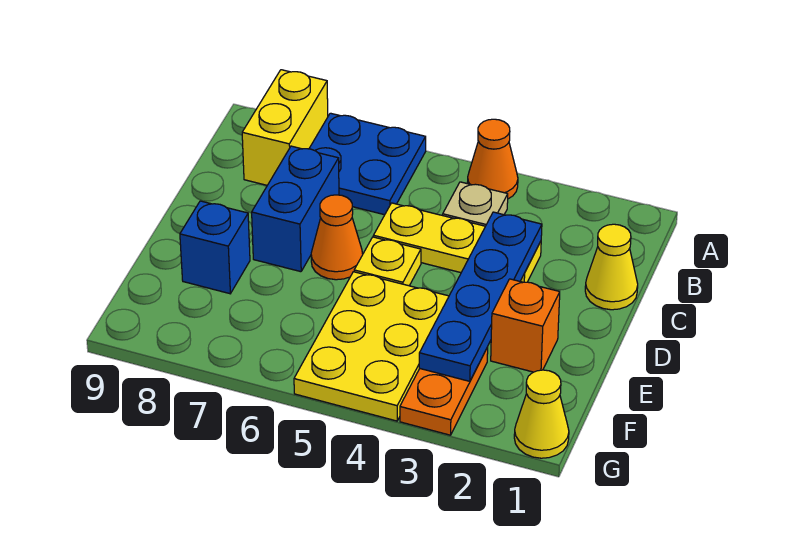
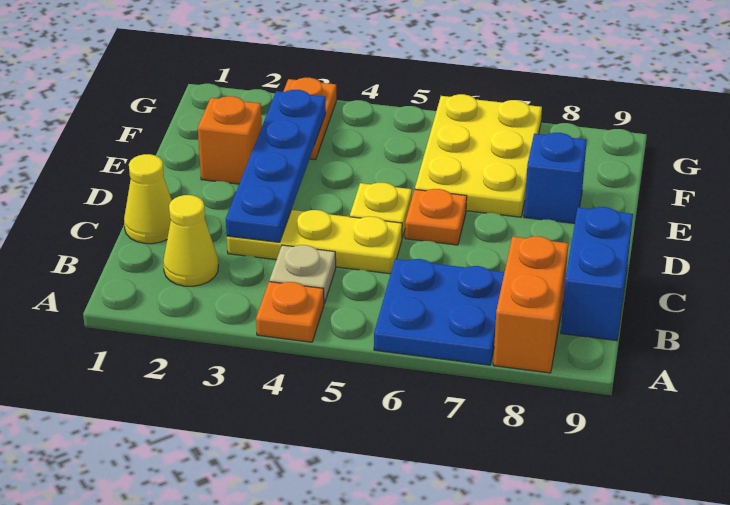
orange cone A4 level 1 -> orange plate A4 level 1
yellow brick A8:B8 level 1 -> orange brick A8:B8 level 1
blue brick C7:D7 level 1 -> blue brick B9:C9 level 1
orange cone D6 level 1 -> orange plate D6 level 1
yellow plate E4:G5 level 1 -> yellow plate E6:G7 level 1
yellow cone G1 level 1 -> yellow cone B2 level 1

